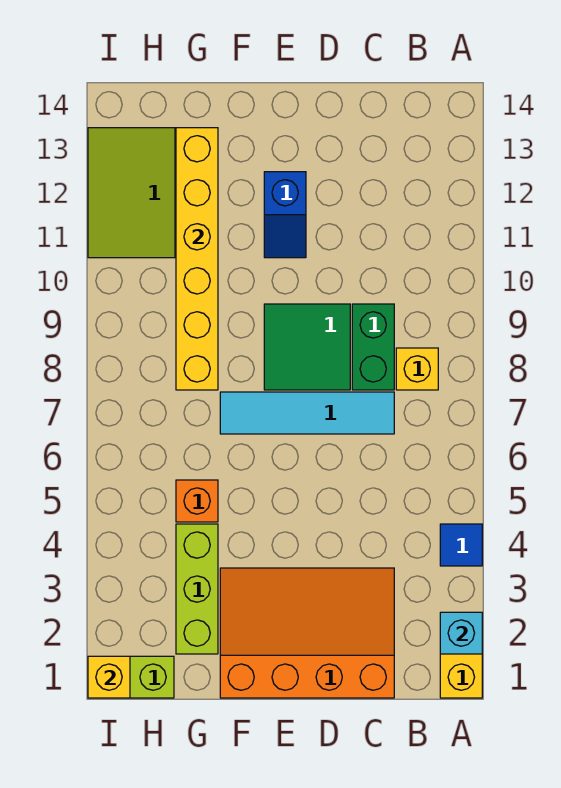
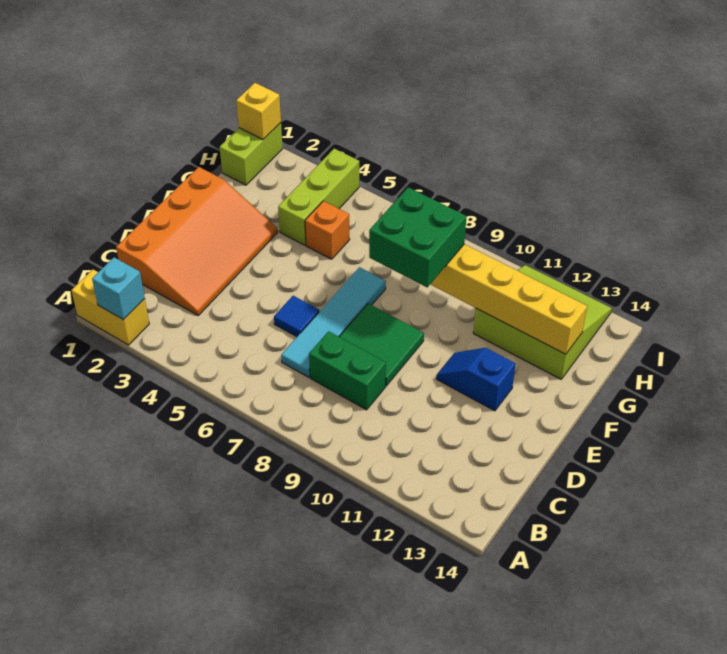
blue tile A4 level 1 -> blue tile D6 level 1
yellow brick B8 level 1 -> none
none -> green brick F8:G9 level 3
lime brick G2:G4 level 1 -> lime brick G4:I4 level 1

